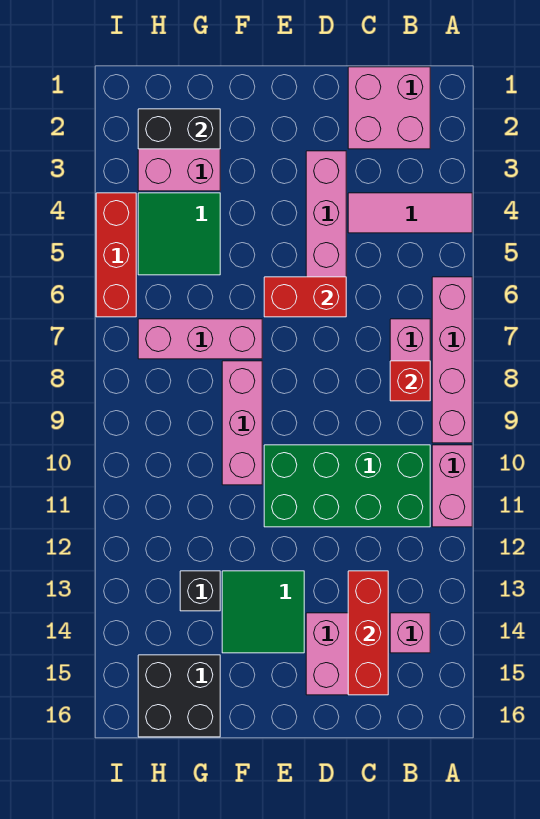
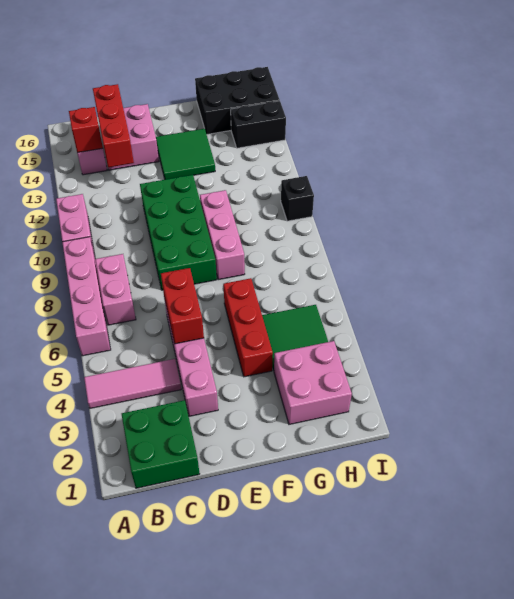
pink brick B1:C2 level 1 -> green brick B1:C2 level 1
red brick B8 level 2 -> red brick B14 level 2
green brick B10:E11 level 1 -> green brick D8:E11 level 1
red brick D6:E6 level 2 -> red brick D5:D6 level 2
pink brick F7:H7 level 1 -> none
black brick G2:H2 level 2 -> black brick H14:I14 level 1
black brick G13 level 1 -> black brick I10 level 1
black brick G15:H16 level 1 -> black brick G15:I16 level 1
red brick I4:I6 level 1 -> red brick F4:F6 level 1

